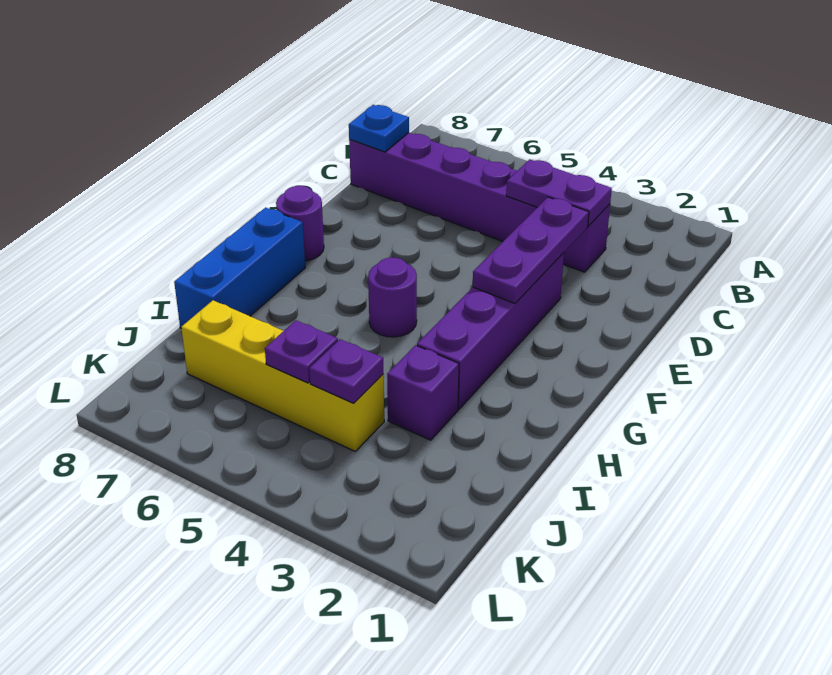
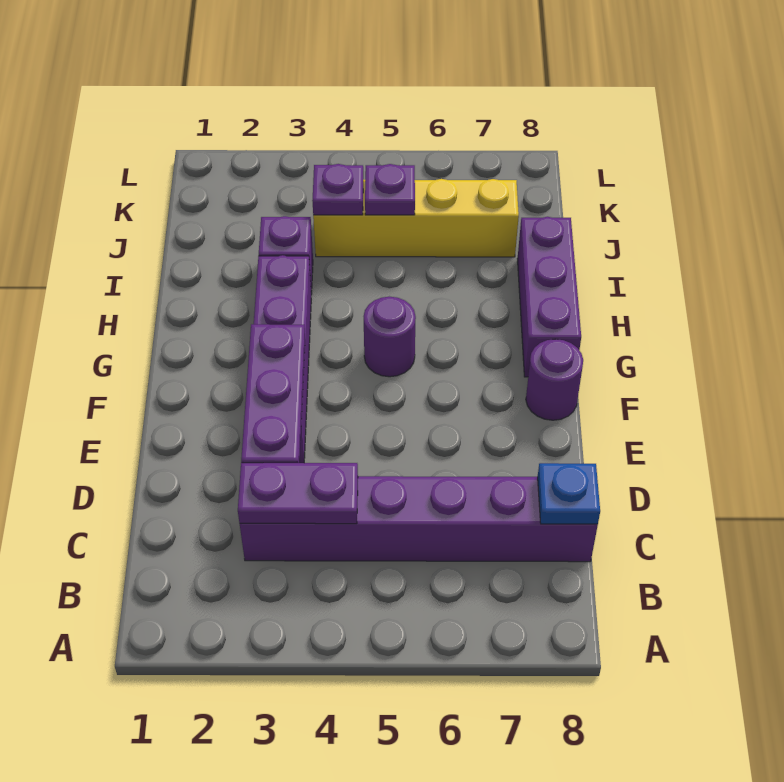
blue brick G8:I8 level 1 -> purple brick G8:I8 level 1

